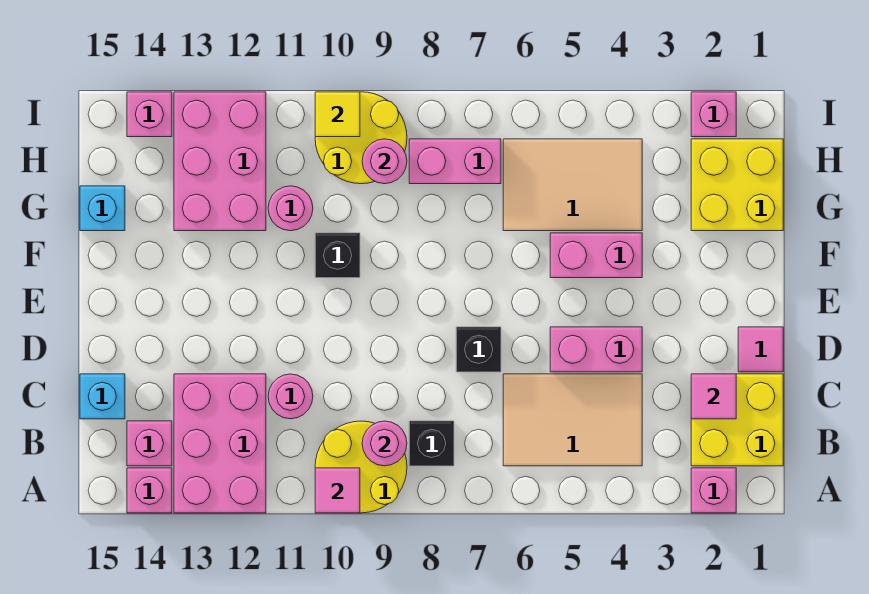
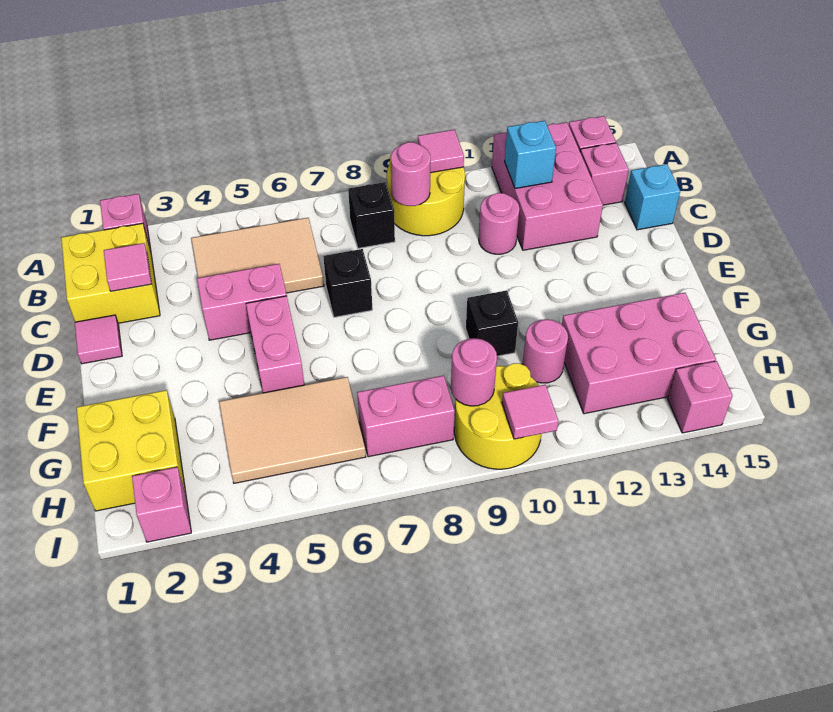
pink brick F4:F5 level 1 -> pink brick E5:F5 level 1
pink brick G12:I13 level 1 -> pink brick G12:H14 level 1
cyan brick G15 level 1 -> cyan brick B12 level 2
yellow tile I10 level 2 -> pink tile I10 level 2

